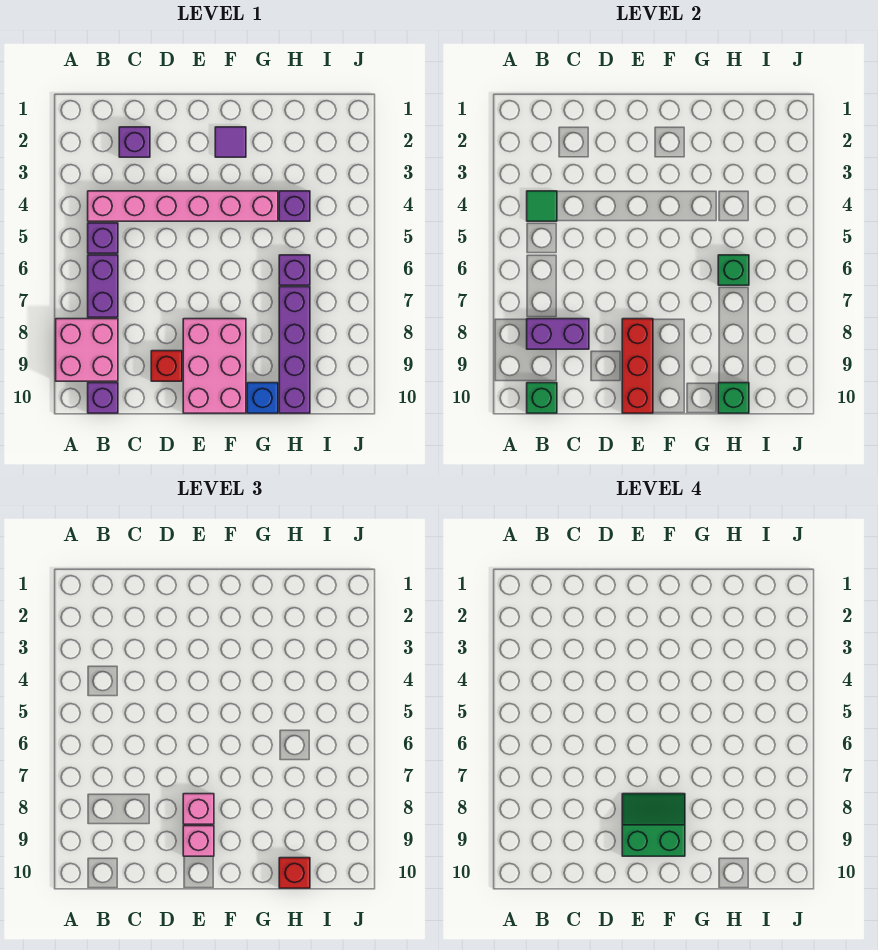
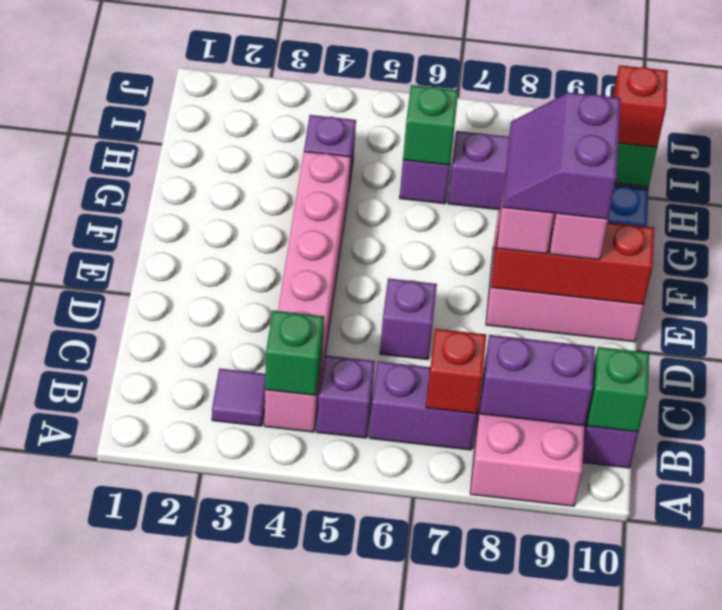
green tile B4 level 2 -> green brick B4 level 2
purple brick B8:C8 level 2 -> purple brick B8:B9 level 2
purple brick C2 level 1 -> purple brick D6 level 1
red brick D9 level 1 -> red brick B7 level 2
green slope E8:F9 level 4 top 9 -> purple slope E8:F9 level 4 top 9
purple tile F2 level 1 -> purple tile B3 level 1

